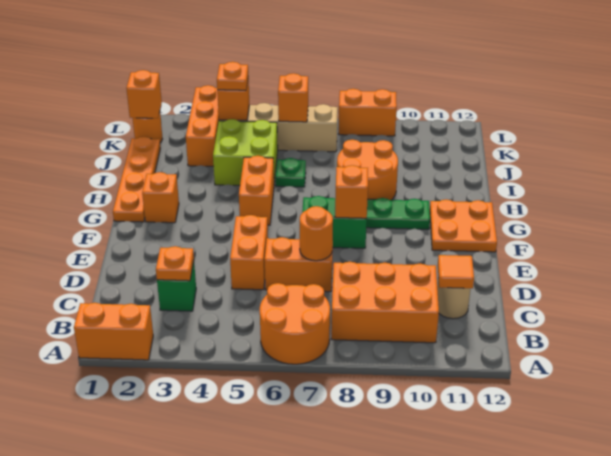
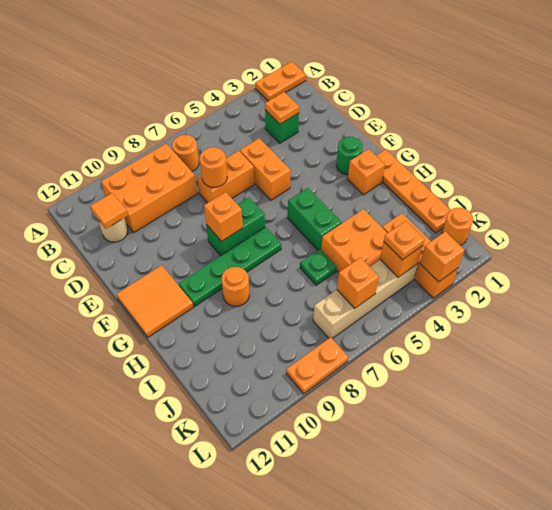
orange brick A1:A2 level 1 -> orange plate A1:A2 level 1
orange round brick A6:B7 level 1 -> orange round brick B7 level 1
none -> green round brick F2 level 1
orange plate F11:G12 level 1 -> orange tile F11:G12 level 1
orange brick G5:H5 level 1 -> green brick G5:H5 level 1
orange round brick H8:I9 level 1 -> orange round brick H9 level 1
lime brick I4:J5 level 1 -> orange brick I4:J5 level 1
orange brick K1 level 2 -> orange brick L3 level 2
orange brick L8:L9 level 1 -> orange plate L8:L9 level 1

